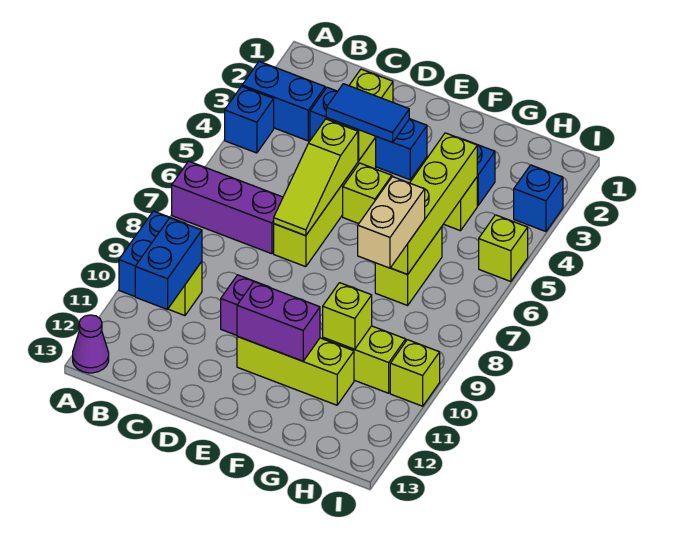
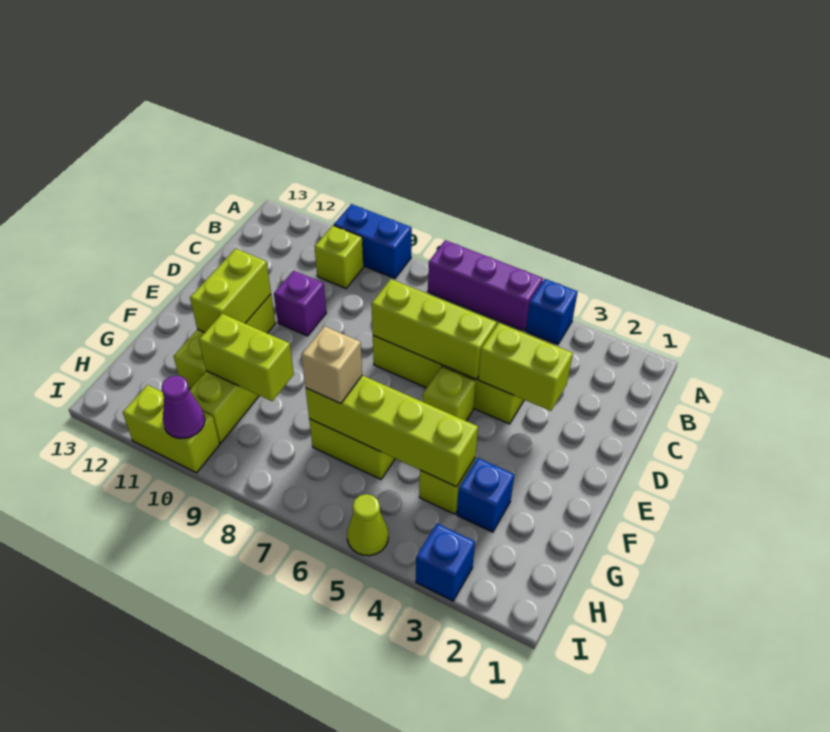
blue brick A3:B3 level 1 -> none
purple brick A7:C7 level 1 -> purple brick A5:A7 level 1
purple cone A13 level 1 -> purple cone I10 level 2
blue brick B10:B11 level 2 -> none
blue brick C3:E3 level 1 -> none
blue tile D4:E4 level 3 -> none
lime slope D5:D7 level 2 top 5 -> lime brick D5:D7 level 2
purple brick E11:F11 level 2 -> lime brick E11:F11 level 2
tan brick G7:G8 level 3 -> tan brick G7 level 3
lime brick G10 level 2 -> lime brick G9:G10 level 2
lime brick I5 level 1 -> lime cone I5 level 1
lime brick I10 level 1 -> lime brick I10:I11 level 1

